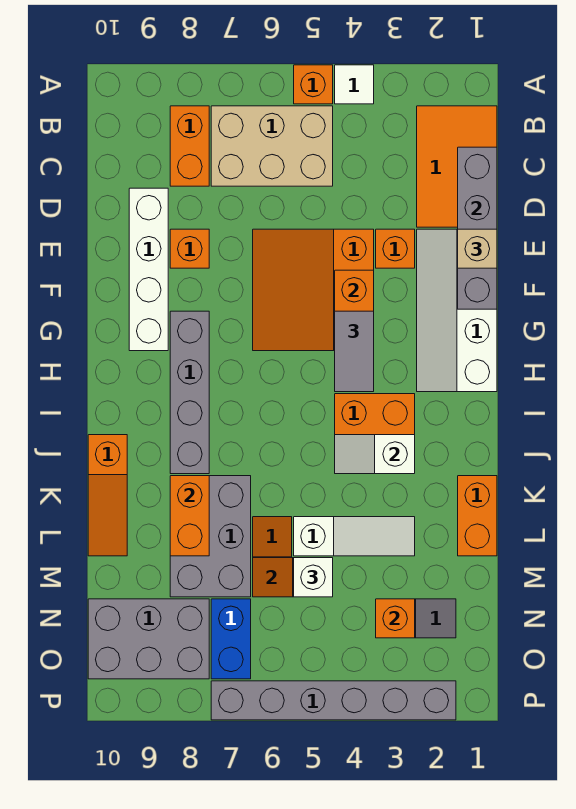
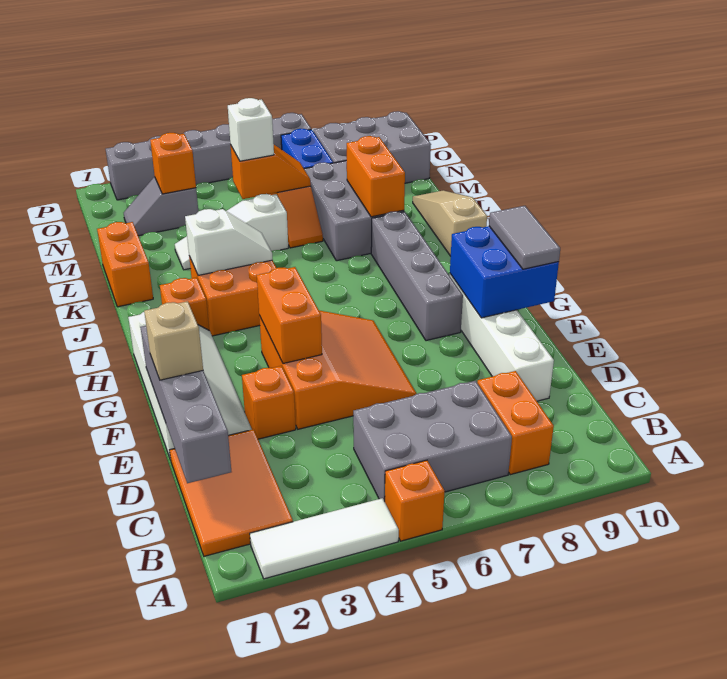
white tile A4 level 1 -> white tile A2:A4 level 1
tan brick B5:C7 level 1 -> grey brick B5:C7 level 1
orange brick E8 level 1 -> orange brick I2 level 1
none -> blue brick F9:G10 level 2
grey tile G4:H4 level 3 -> grey tile F10:G10 level 3
orange slope J10:L10 level 1 top J -> tan slope J10:L10 level 1 top J

